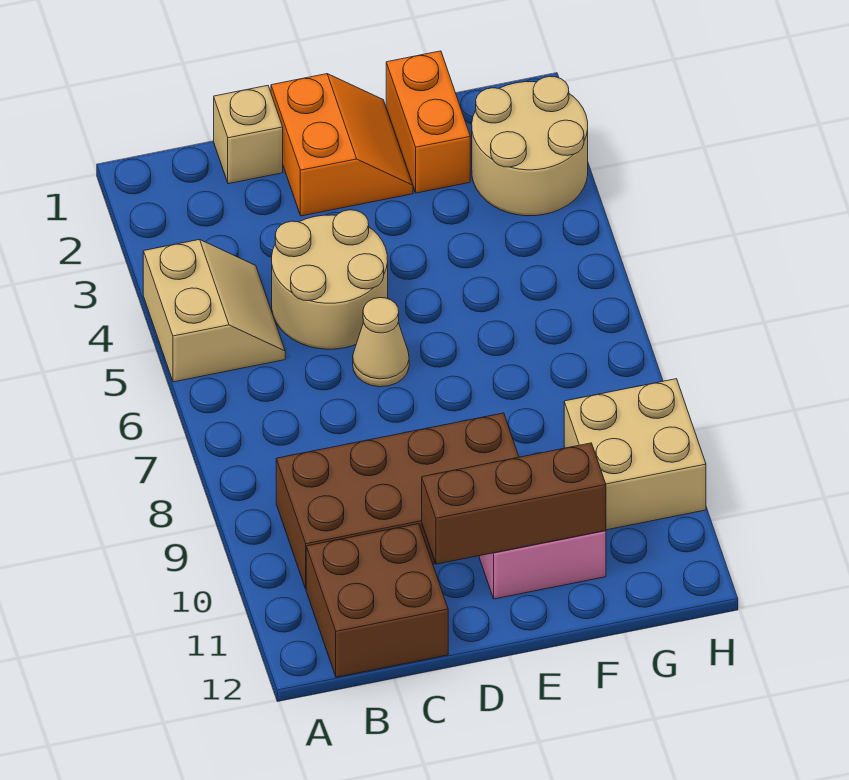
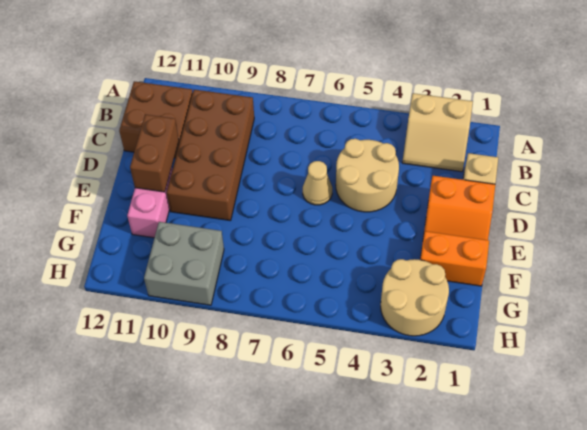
tan slope A4:B5 level 1 top A -> tan slope A2:B3 level 1 top A
brown brick D11:F11 level 2 -> brown brick D11:E11 level 2
tan brick G9:H10 level 1 -> grey brick G9:H10 level 1

